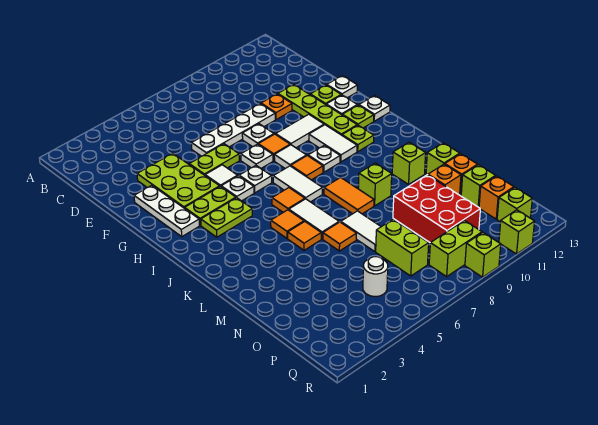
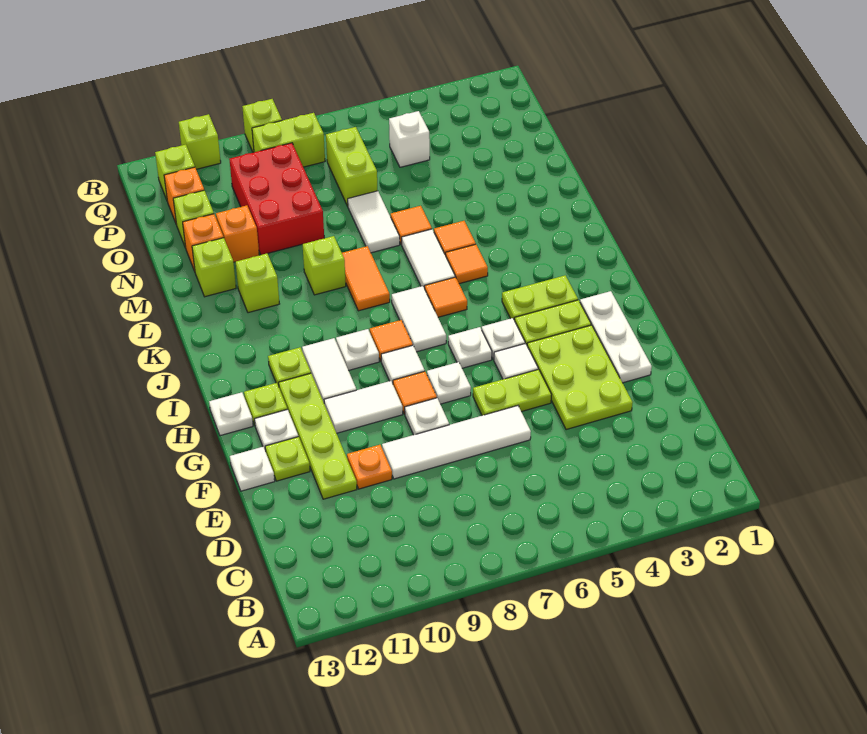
white plate E6:E9 level 1 -> white tile E6:E9 level 1
white round brick P5 level 1 -> white brick P5 level 1

